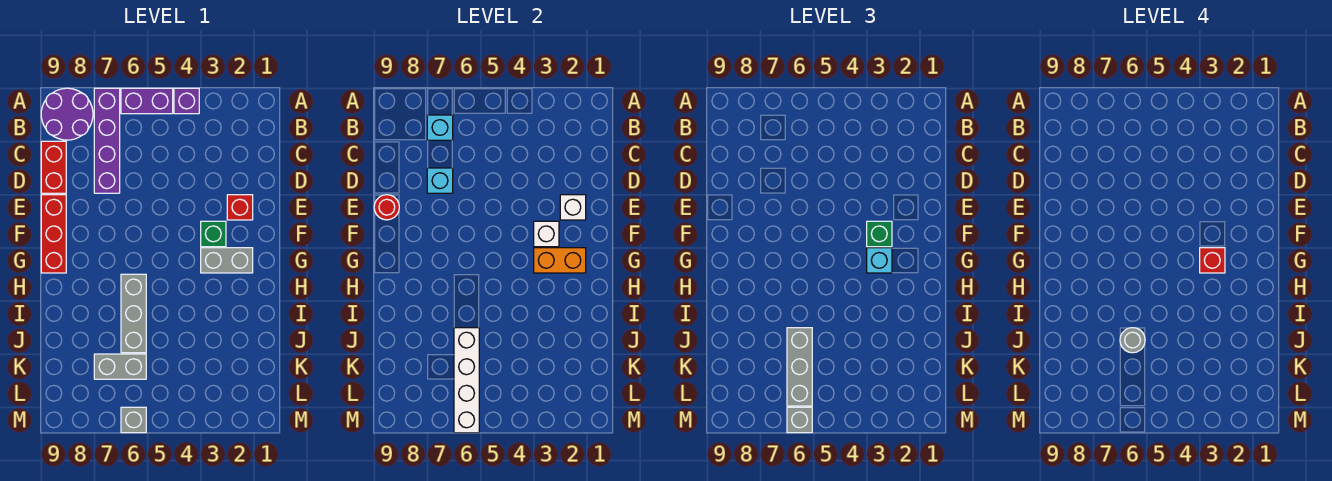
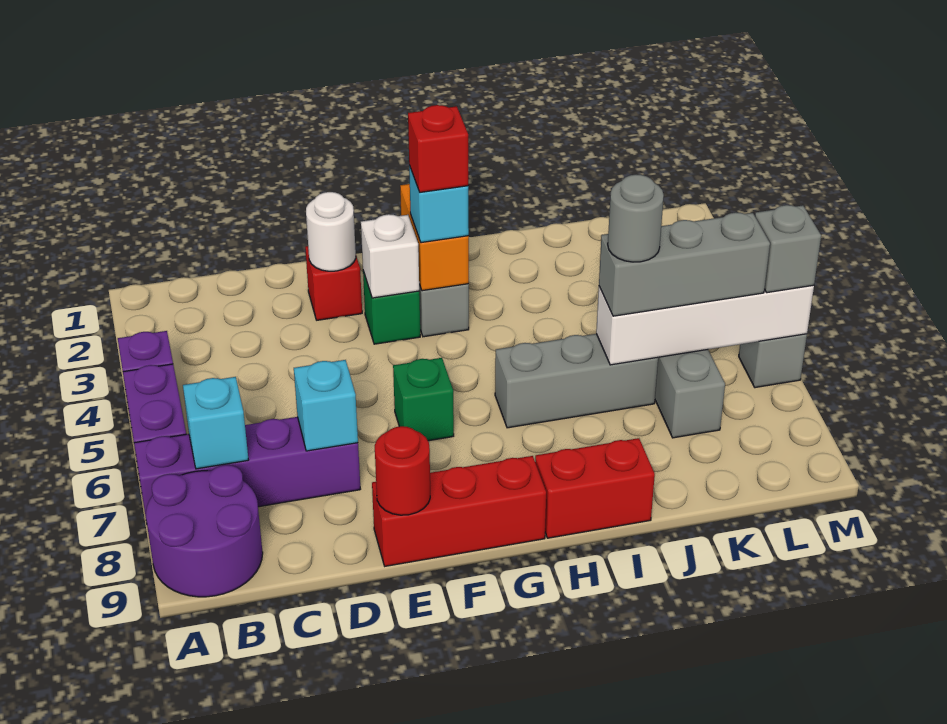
red brick C9:D9 level 1 -> red brick H9:I9 level 1
white brick E2 level 2 -> white round brick E2 level 2
green brick F3 level 3 -> green brick F6 level 1

